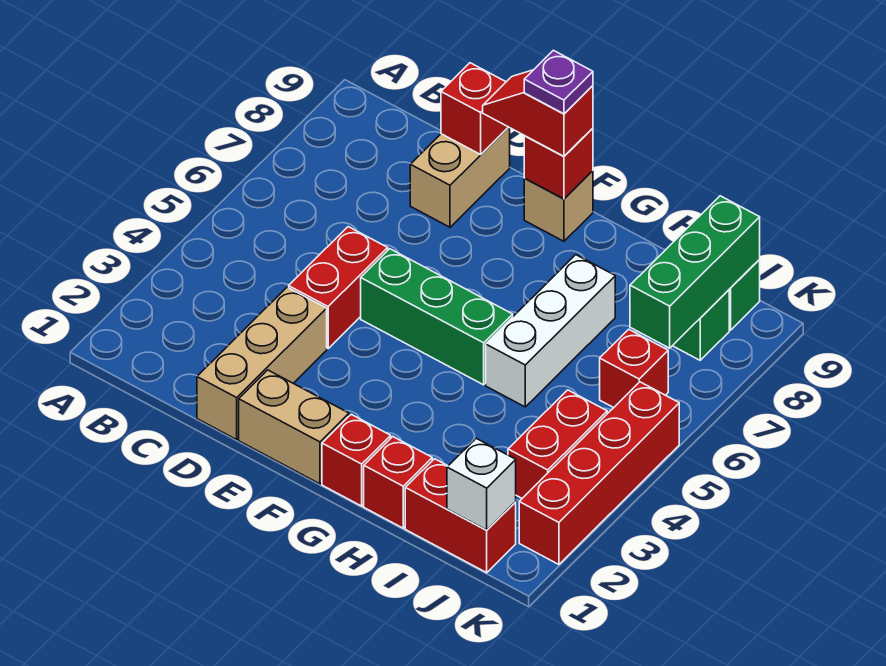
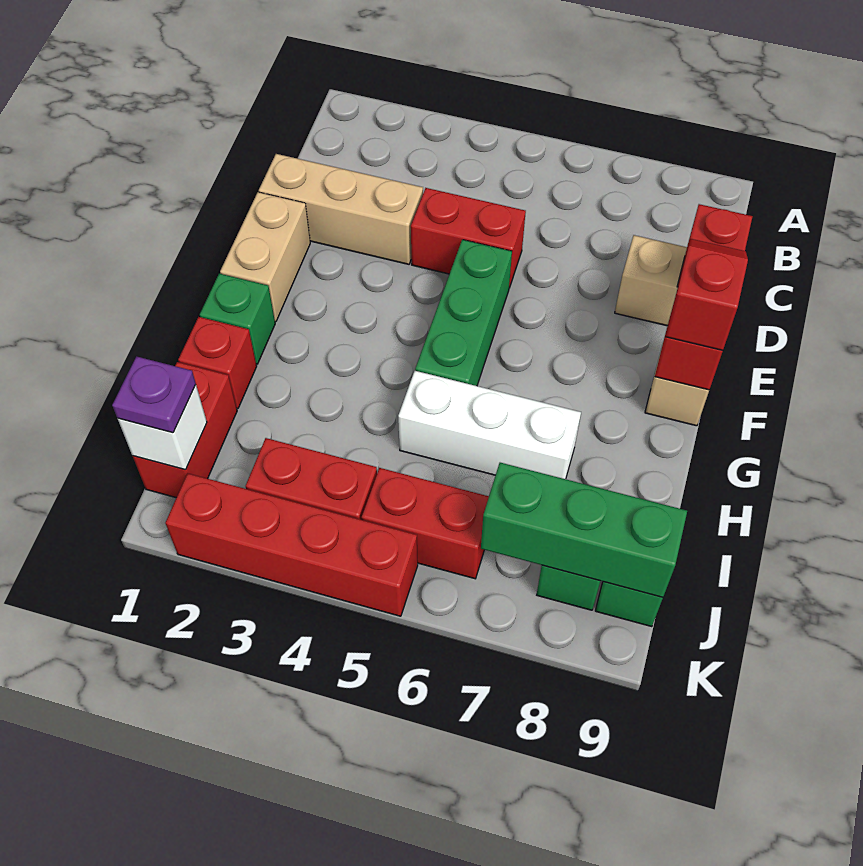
purple plate F9 level 4 -> purple plate J1 level 3
red brick G1 level 1 -> green brick G1 level 1
red brick J6 level 1 -> red brick J5:J6 level 1

